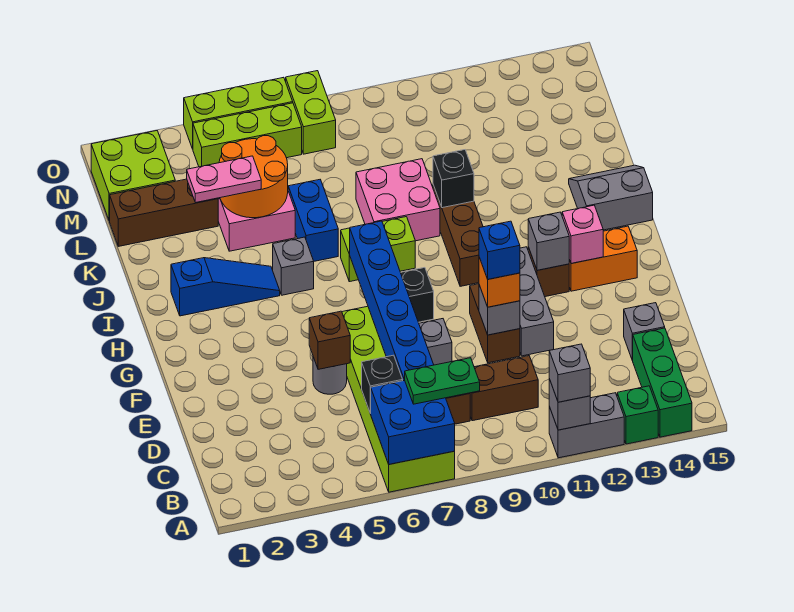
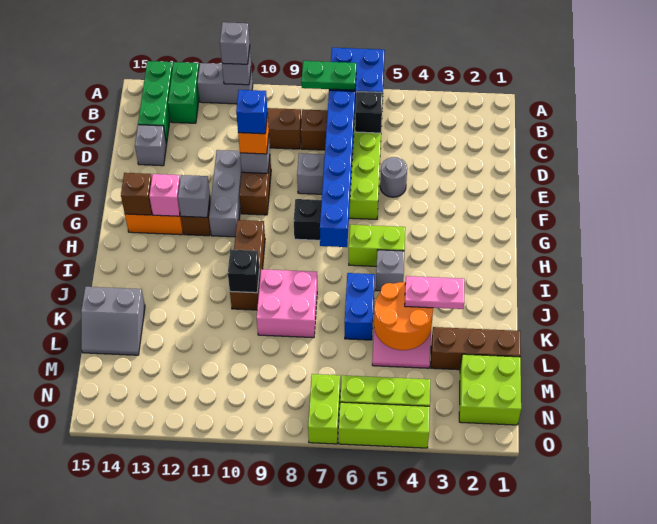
green brick A13 level 1 -> green brick A13:B13 level 1
brown brick E5 level 2 -> brown brick G14 level 2
blue slope I2:I4 level 1 top 2 -> none
lime brick I7:I8 level 1 -> lime brick H5:H6 level 1
grey slope I14:J15 level 1 top I -> grey slope K14:L15 level 1 top K

